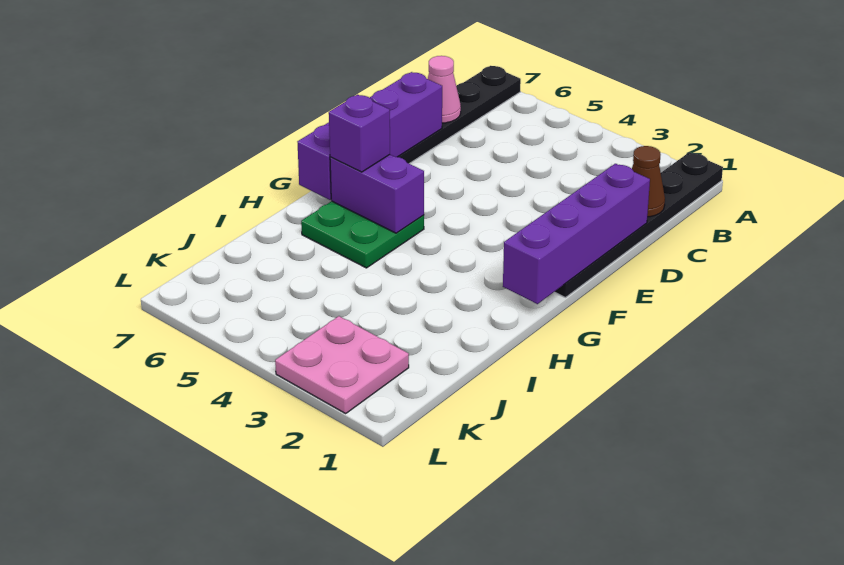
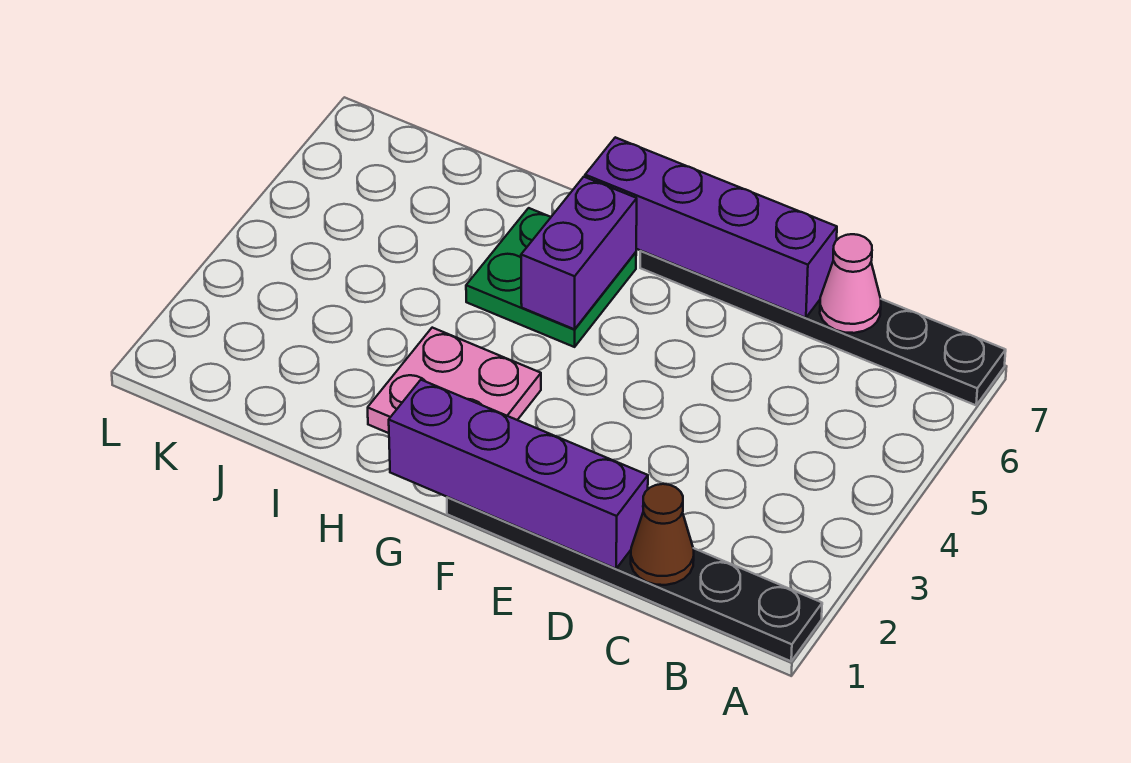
purple brick G6 level 3 -> none
pink plate K2:L3 level 1 -> pink plate G2:H3 level 1

